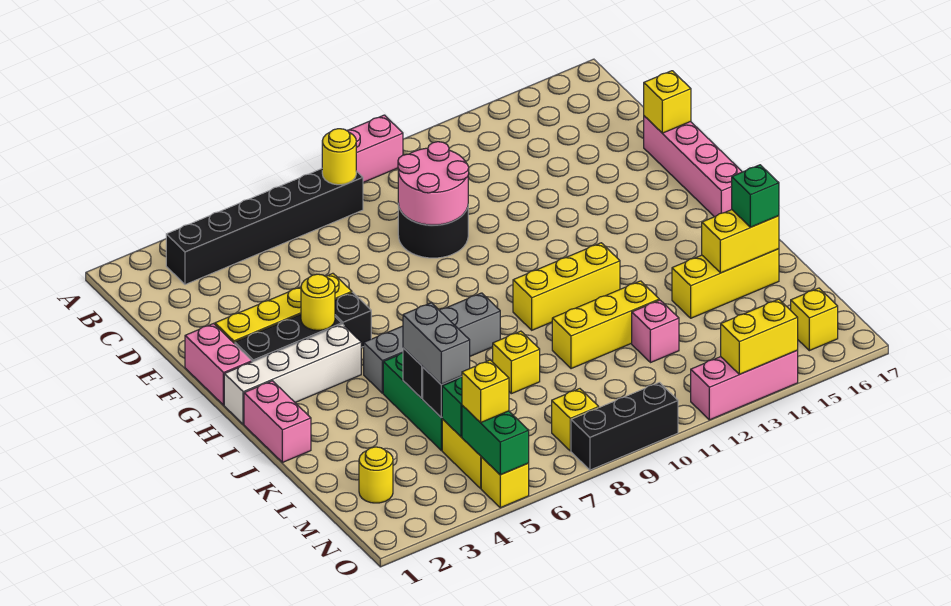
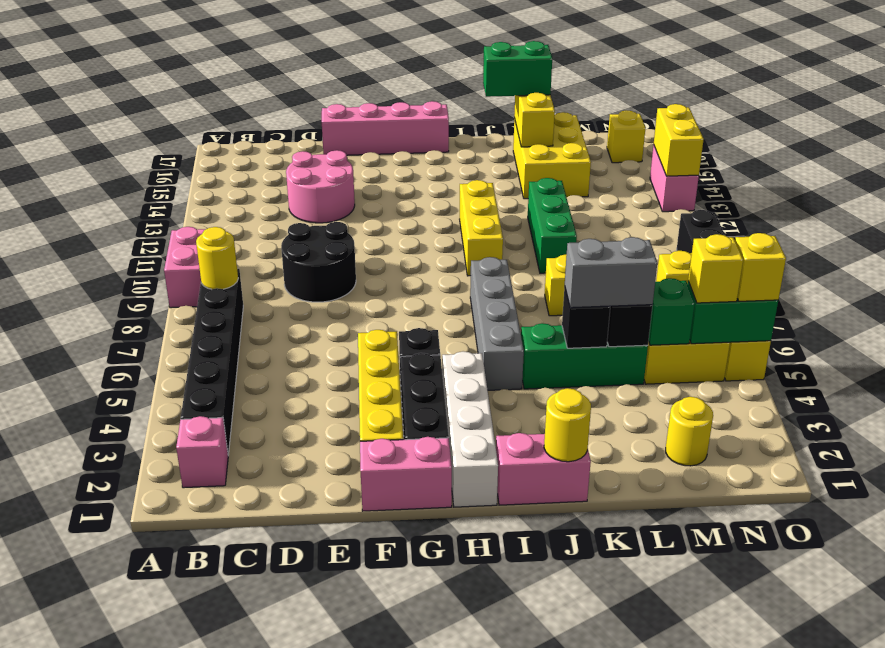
pink round brick D9:E10 level 2 -> pink round brick D13:E14 level 1
yellow brick E17 level 2 -> yellow brick O5 level 3
yellow round brick G4 level 2 -> yellow round brick J1 level 2
yellow brick K10:K12 level 1 -> green brick K10:K12 level 1
yellow brick K14:K16 level 1 -> yellow brick K14:L16 level 1
green brick K16 level 3 -> green brick J16:K16 level 3
pink brick L12 level 1 -> pink brick B2 level 1
pink brick O12:O14 level 1 -> pink brick O13:O14 level 1

